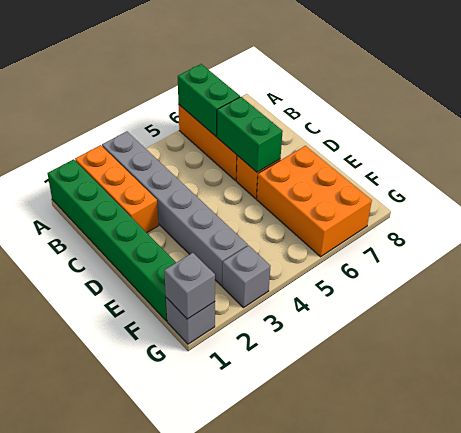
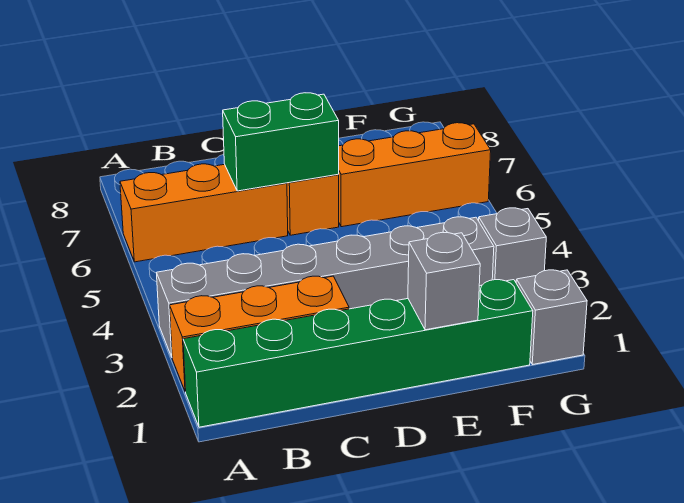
green brick A6:B6 level 2 -> none
orange brick E6:G7 level 1 -> orange brick E6:G6 level 1
grey brick G1 level 2 -> grey brick E1 level 2

